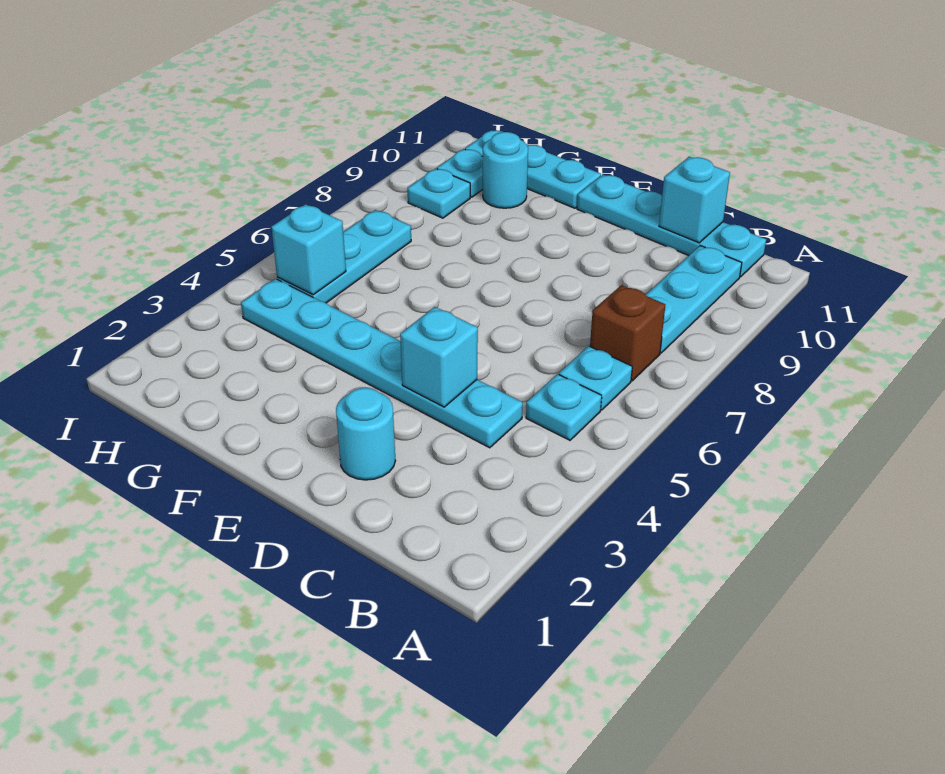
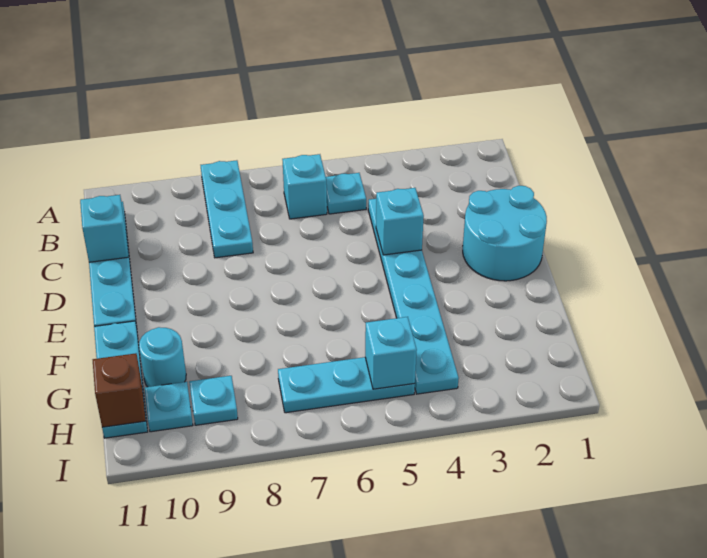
cyan plate B6 level 1 -> cyan brick B6 level 1
brown brick B7 level 1 -> brown brick H11 level 2
cyan plate B8:B10 level 1 -> cyan plate A8:C8 level 1
cyan round brick D2 level 1 -> cyan round brick D1:E2 level 1

